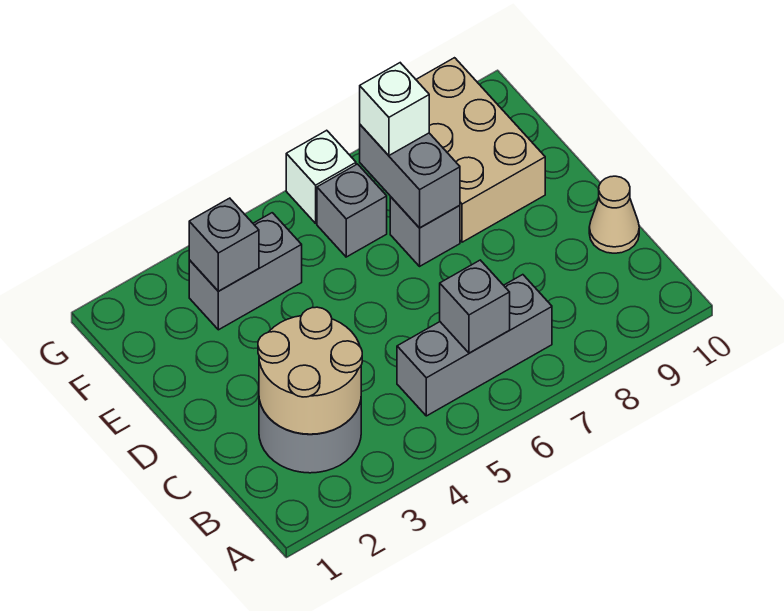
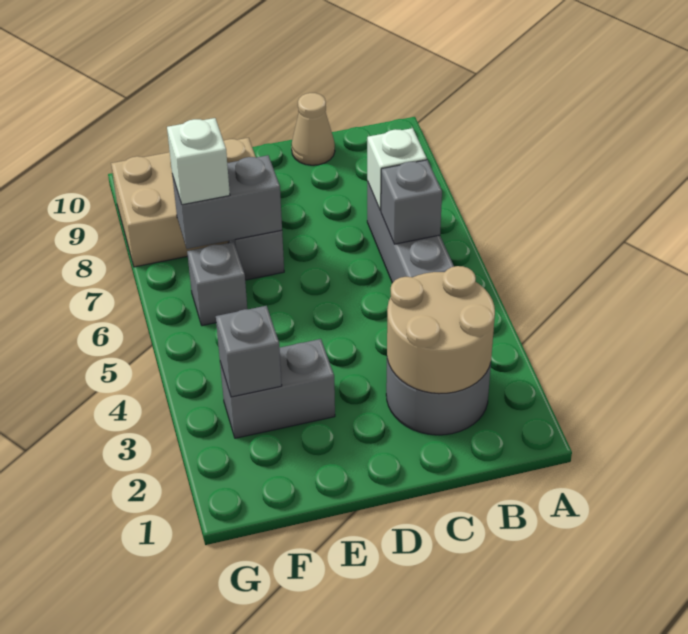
grey brick F3:F4 level 1 -> grey brick E3:F3 level 1
white brick G6 level 1 -> white brick B7 level 2

